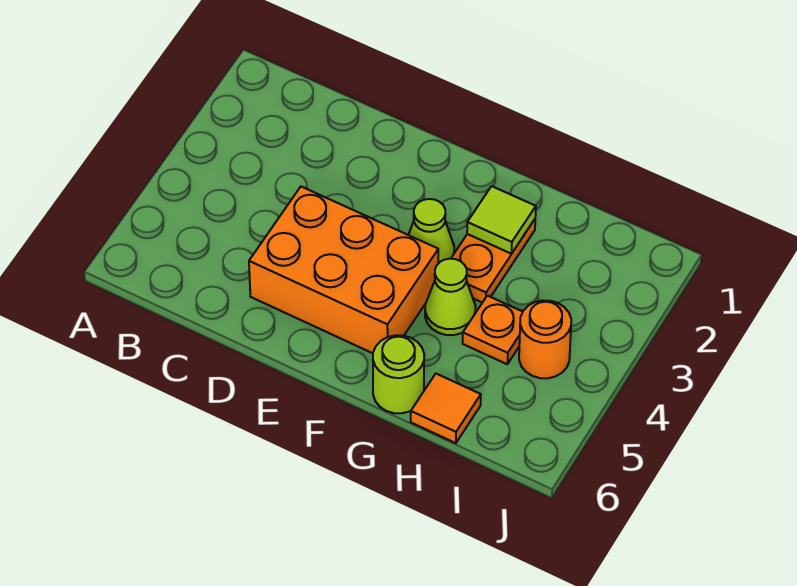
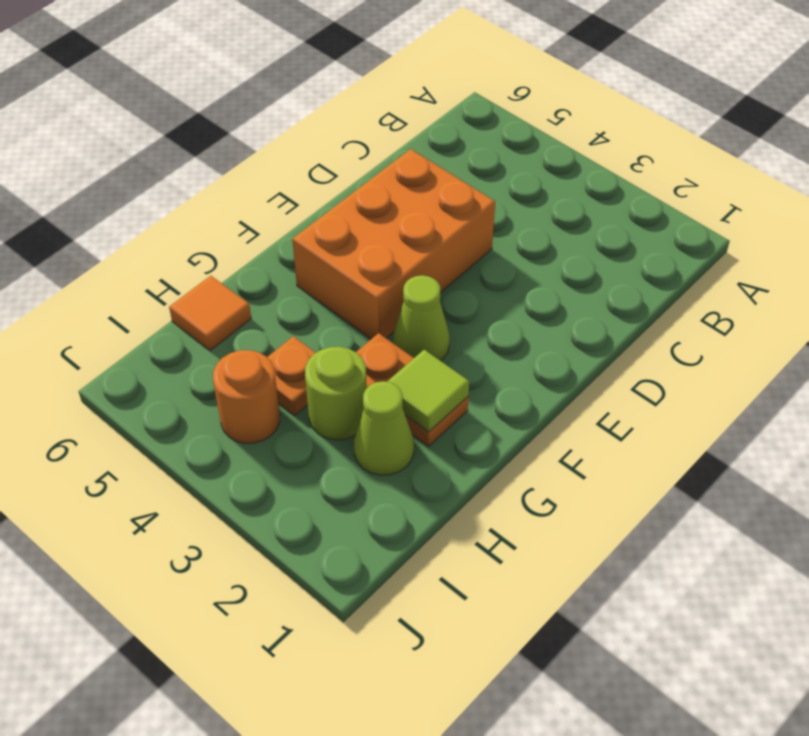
lime cone G4 level 1 -> lime cone H2 level 1
lime round brick G6 level 1 -> lime round brick H3 level 1

